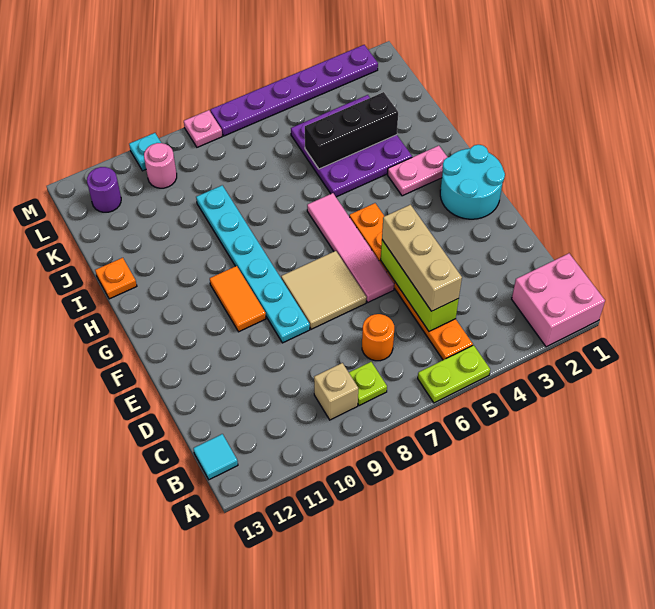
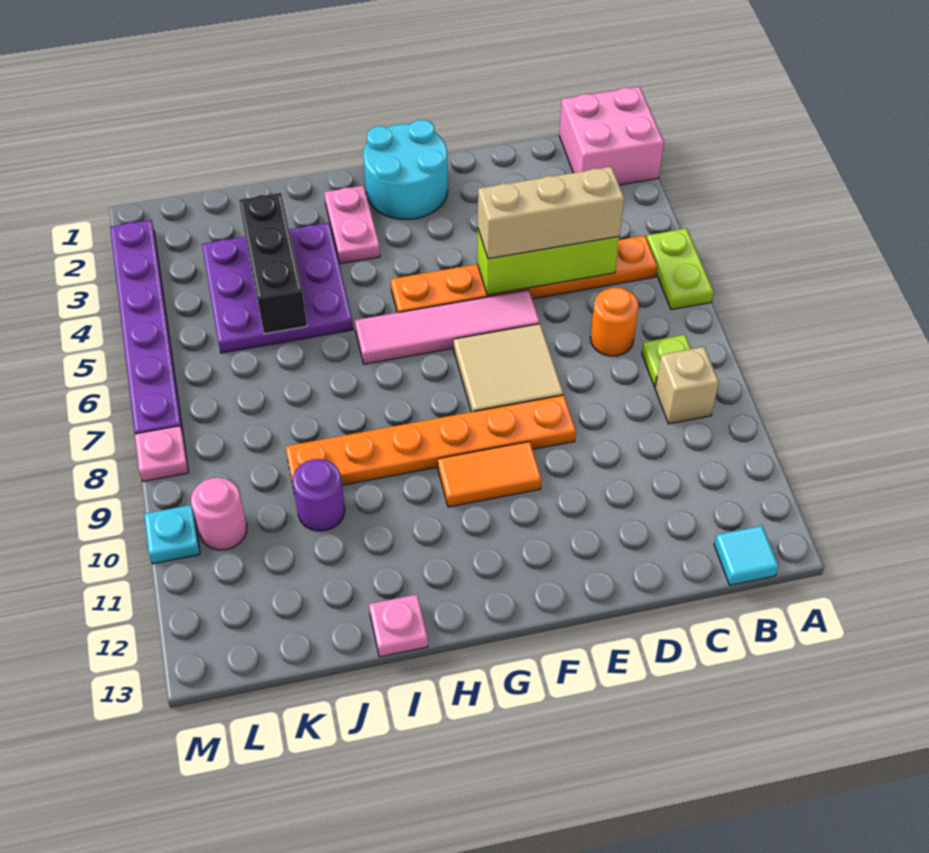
cyan plate E9:J9 level 1 -> orange plate E9:J9 level 1
orange plate I13 level 1 -> pink plate I13 level 1
purple round brick L12 level 1 -> purple round brick J10 level 1

